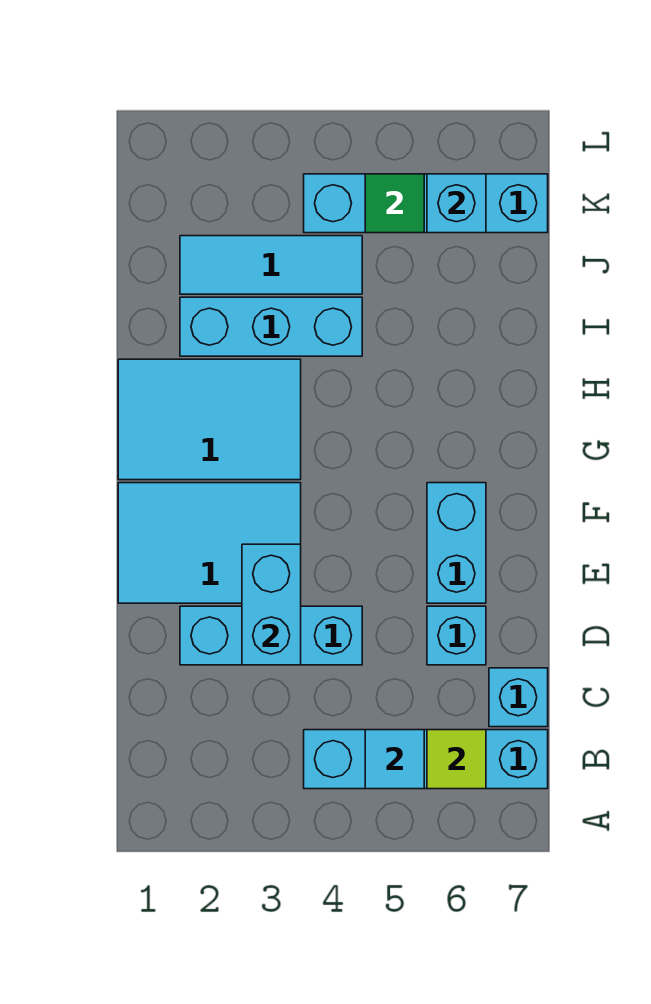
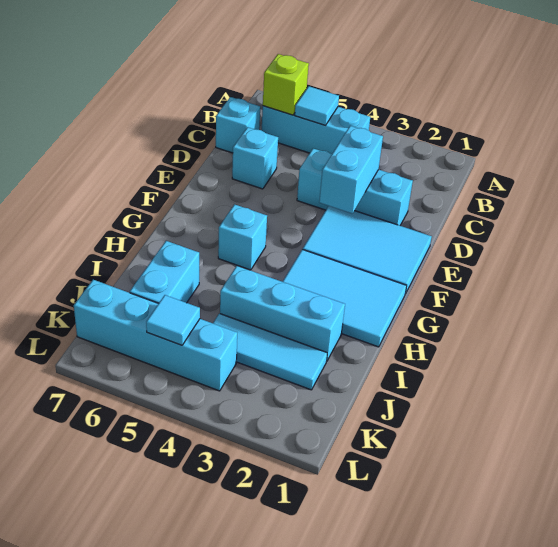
cyan brick B4:B7 level 1 -> cyan brick B4:B6 level 1
lime tile B6 level 2 -> lime brick B6 level 2
cyan brick E6:F6 level 1 -> cyan brick I6:J6 level 1
green tile K5 level 2 -> cyan tile K5 level 2
cyan brick K6 level 2 -> cyan brick G5 level 1

